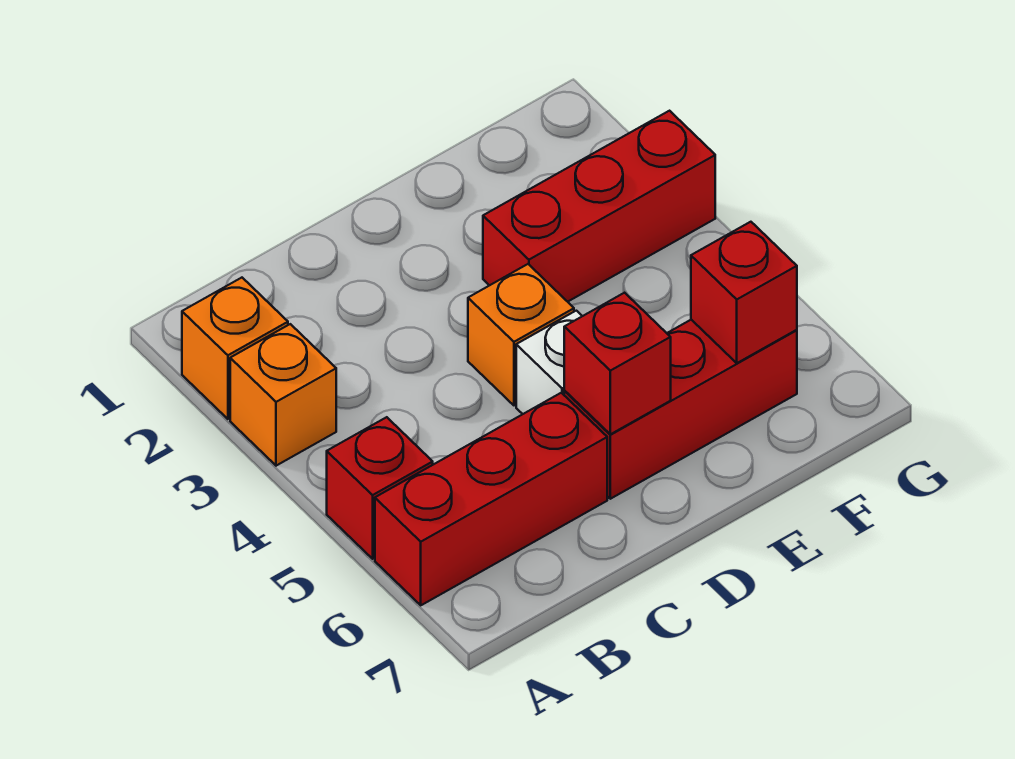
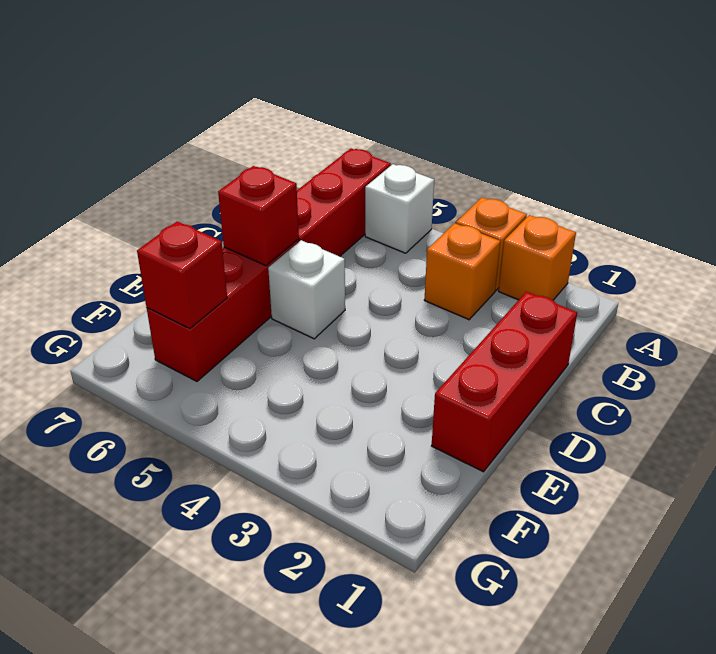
red brick A5 level 1 -> white brick A5 level 1
orange brick D4 level 1 -> orange brick B3 level 1
red brick E3:G3 level 1 -> red brick C1:E1 level 1

